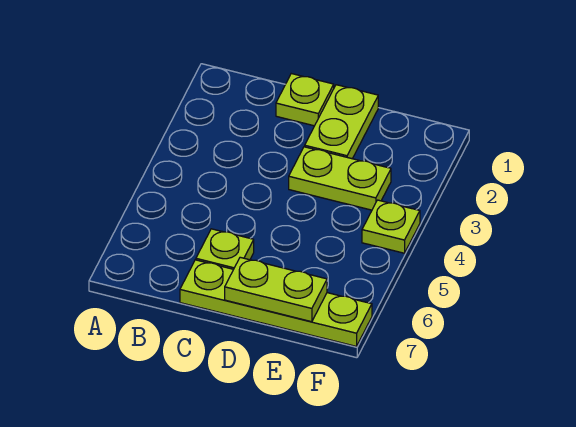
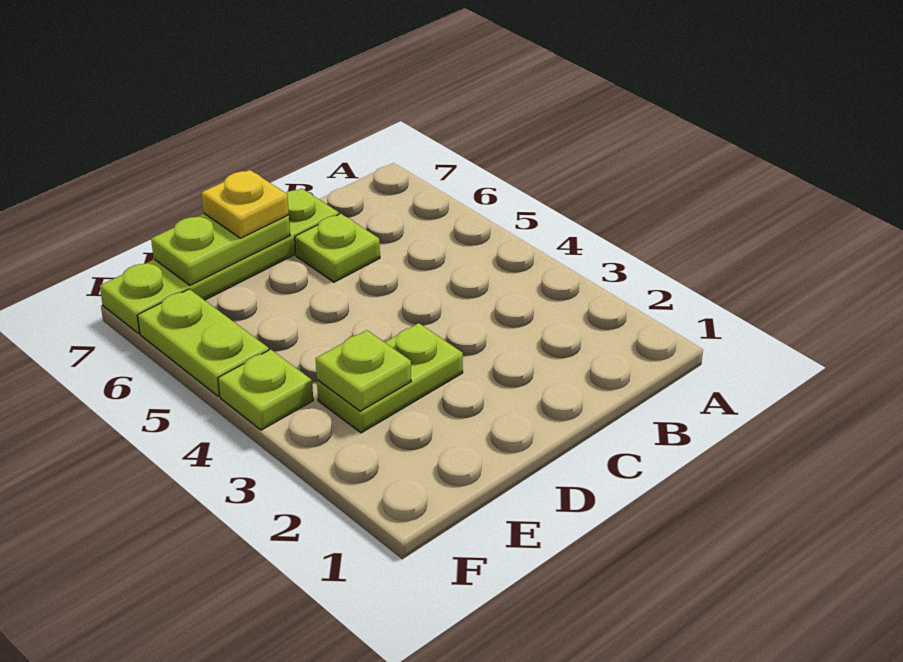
lime plate C1 level 1 -> lime plate E3 level 2
lime plate D1:D2 level 1 -> lime plate F5:F6 level 1
none -> yellow plate D7 level 3

